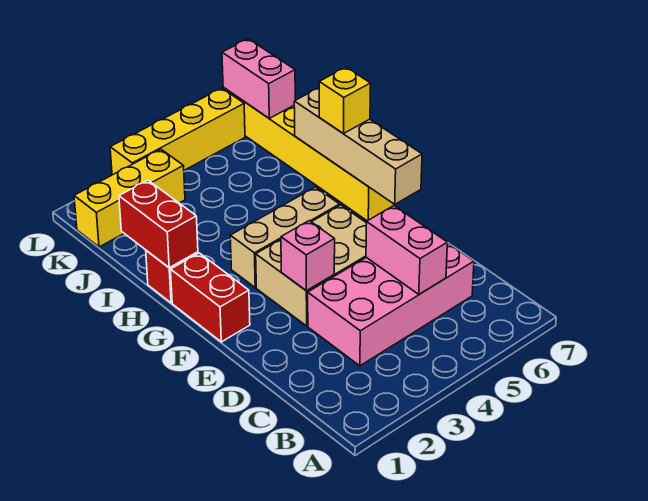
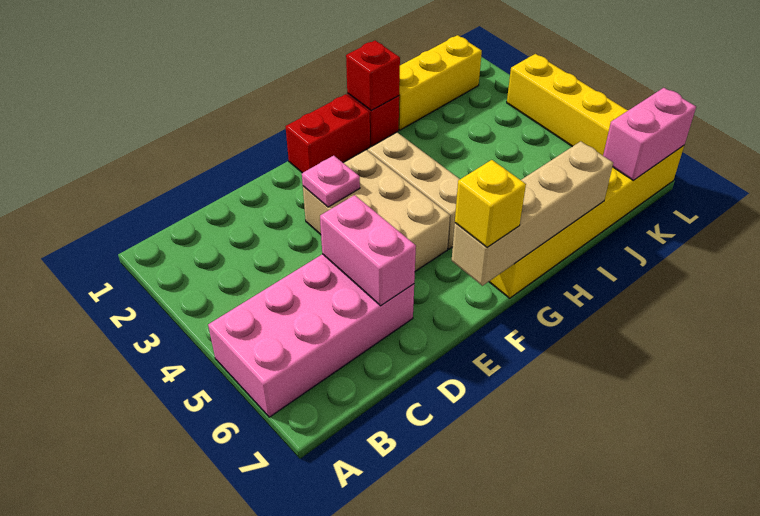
pink brick C3:D6 level 1 -> pink brick A5:D6 level 1
pink brick C5:D5 level 2 -> pink brick D5:D6 level 2
pink brick E3 level 2 -> pink plate E3 level 2
red brick H1:I1 level 2 -> red brick H1 level 2
yellow brick H7 level 3 -> yellow brick F7 level 3
yellow brick K1:K3 level 1 -> yellow brick I1:K1 level 1

